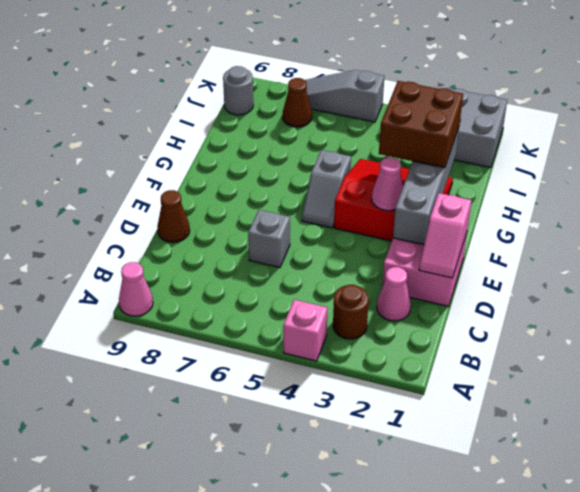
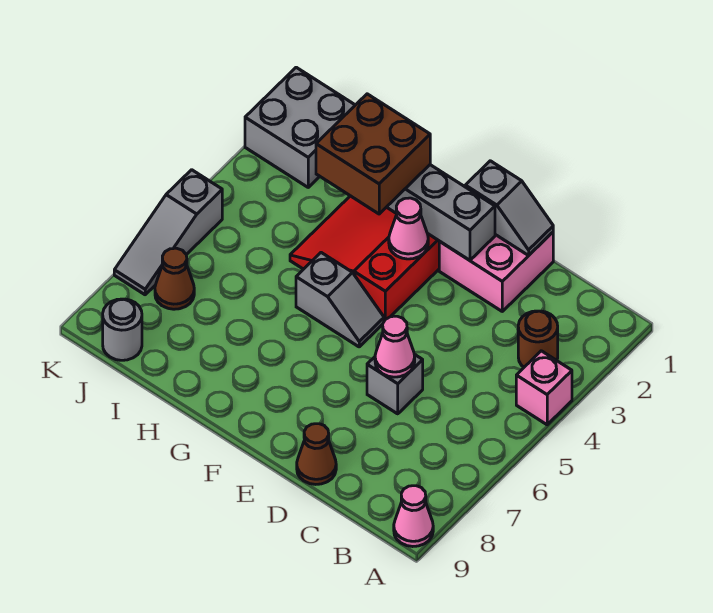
pink cone C2 level 1 -> pink cone D6 level 2
pink slope D1:E1 level 2 top E -> grey slope D1:E1 level 2 top E

